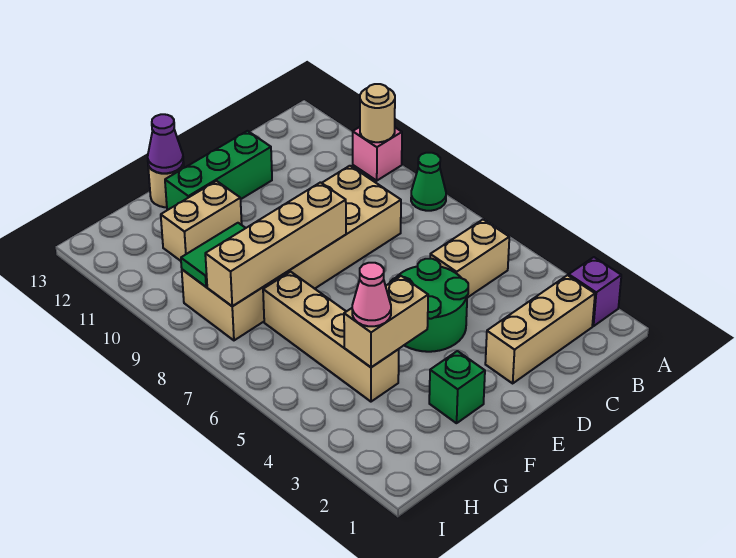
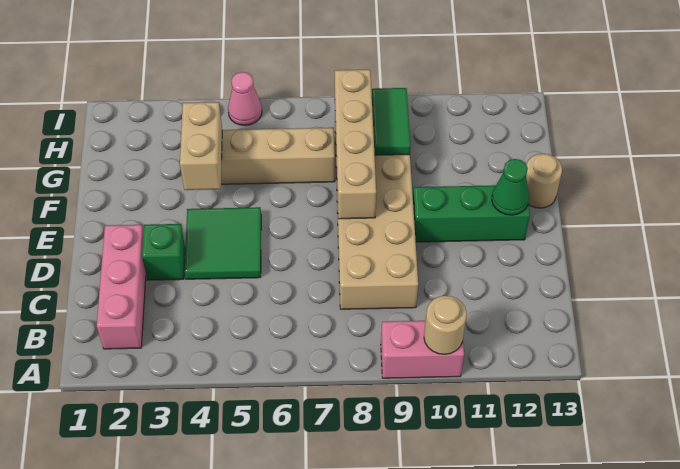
purple brick A2 level 1 -> none
green cone A8 level 1 -> green cone E12 level 2
pink brick A10 level 1 -> pink brick A9:A10 level 1
tan brick B2:D2 level 1 -> pink brick B2:D2 level 1
tan brick B5:C5 level 1 -> none
green round brick D4:E5 level 1 -> green tile D4:E5 level 1
green brick D12:F12 level 1 -> green brick E10:E12 level 1
green brick F2 level 1 -> green brick D3 level 1
tan brick F11:G11 level 1 -> none
purple cone F13 level 2 -> none
pink cone G4 level 3 -> pink cone I5 level 1

